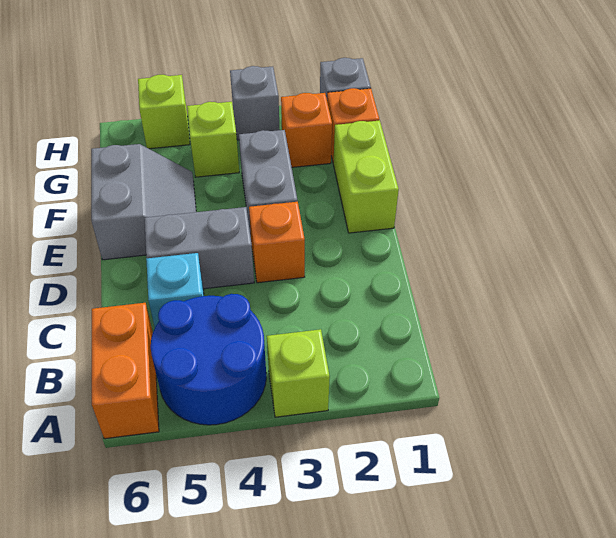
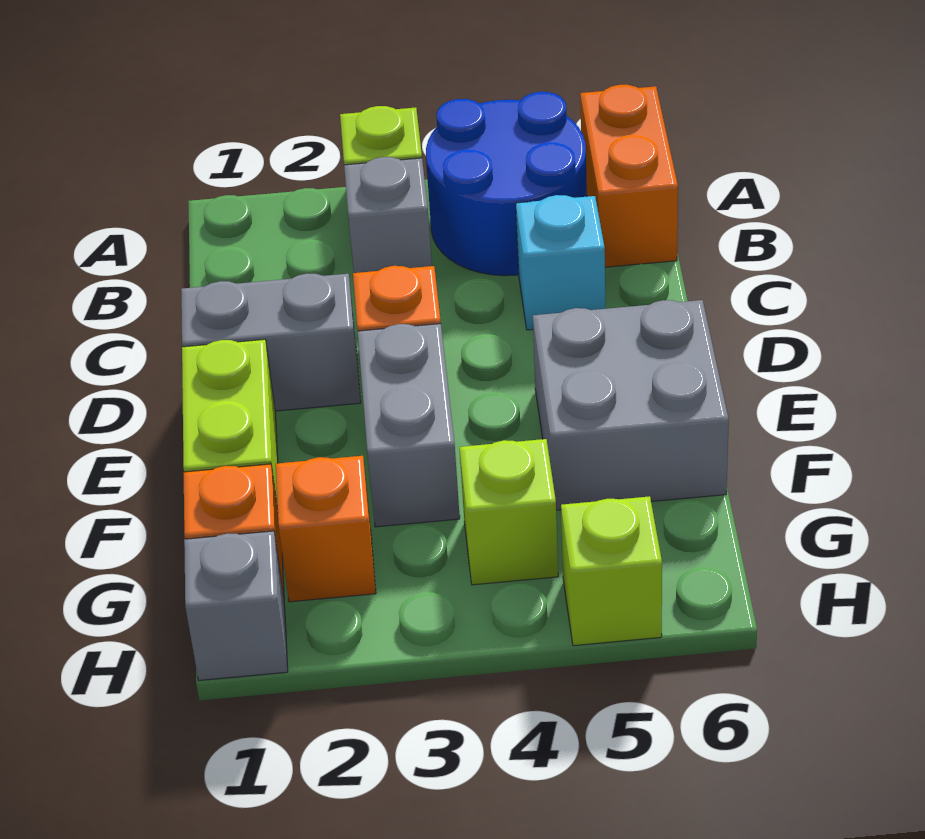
grey brick D4:D5 level 1 -> grey brick D1:D2 level 1
grey slope E5:F6 level 1 top 6 -> grey brick E5:F6 level 1
grey brick H3 level 1 -> grey brick B3 level 1

